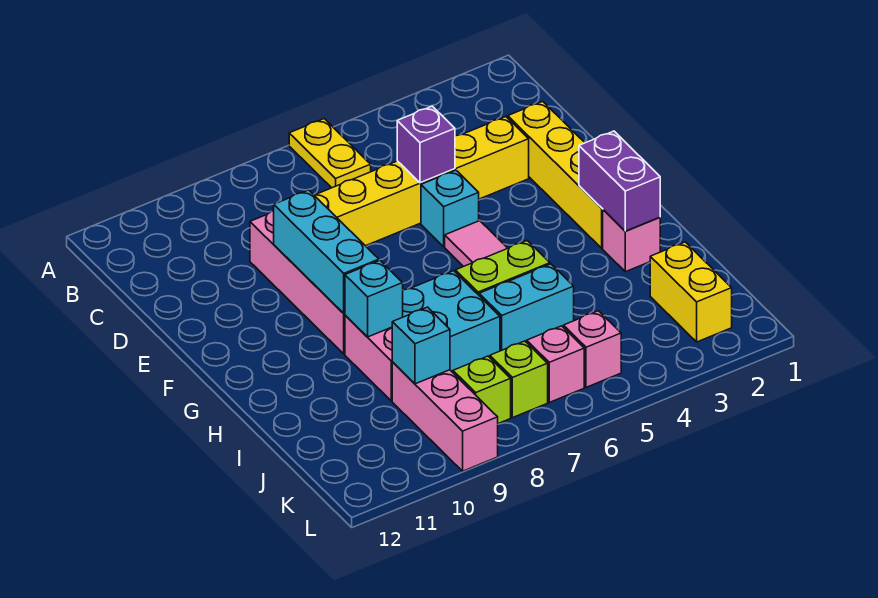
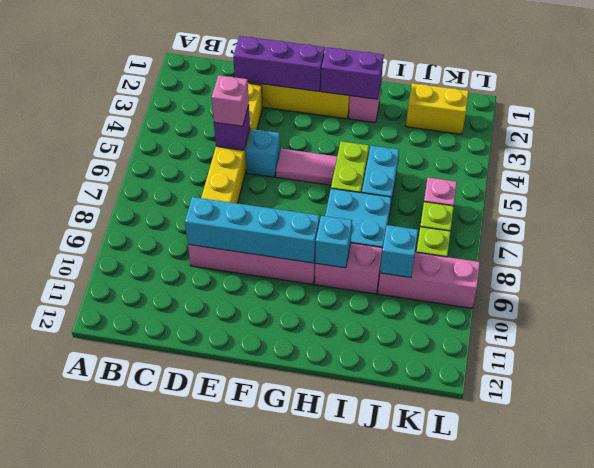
yellow plate A6:B6 level 1 -> none
none -> purple brick D2:F2 level 2
cyan brick E9:G9 level 2 -> cyan brick D9:G9 level 2
pink brick K5 level 1 -> pink brick D5 level 3

